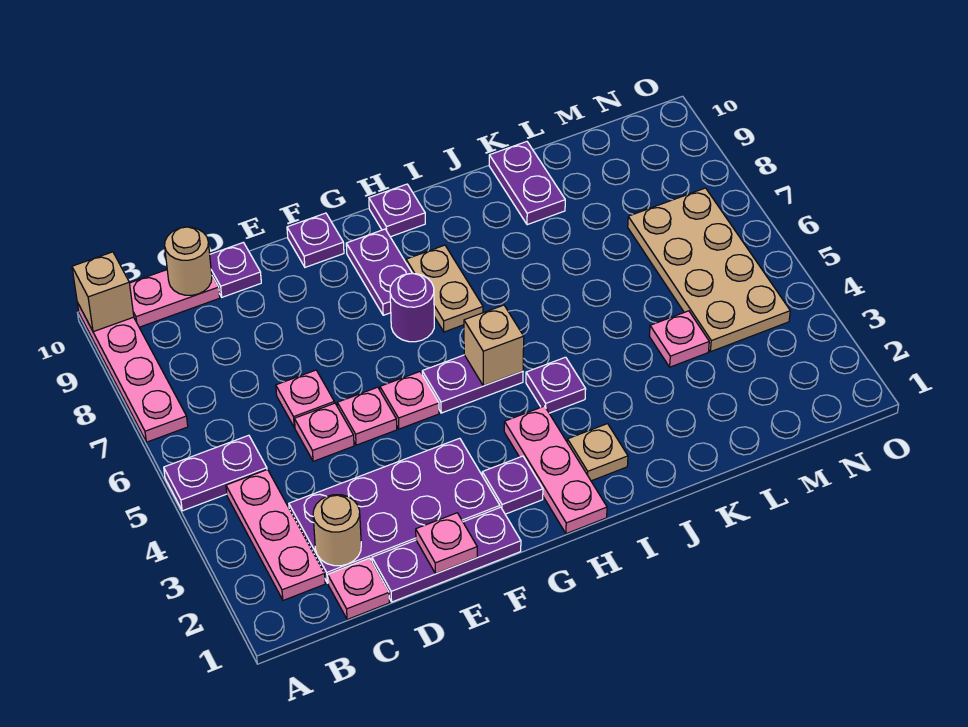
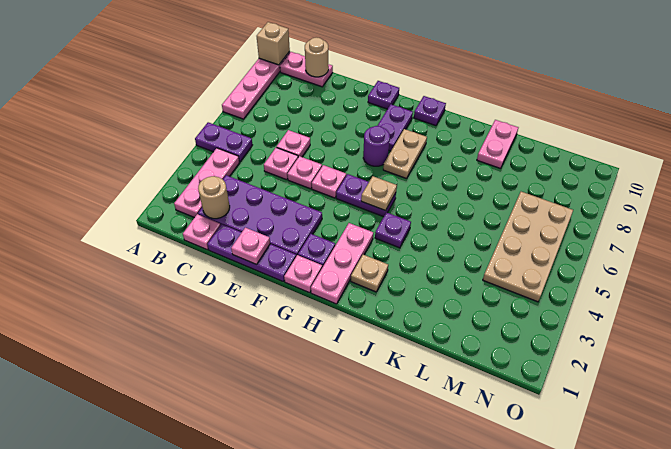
purple plate D10 level 1 -> none
tan brick H5 level 2 -> tan plate H5 level 2
purple plate K9:K10 level 1 -> pink plate K9:K10 level 1
pink plate L4 level 1 -> pink plate G1 level 1

